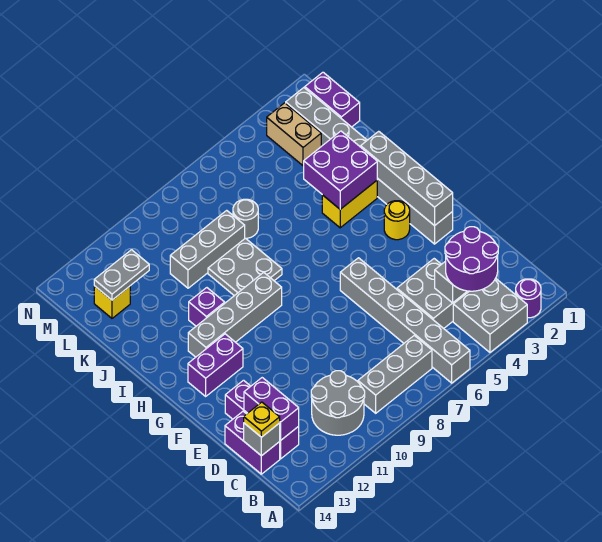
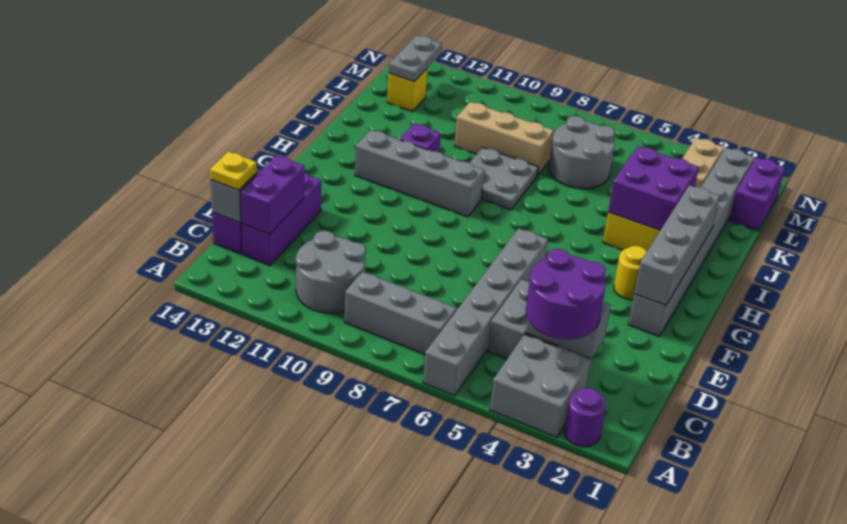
purple brick G12:G13 level 1 -> none
grey round brick K7 level 1 -> grey round brick K6:L7 level 1
grey brick K8:K10 level 1 -> tan brick K8:K10 level 1
grey plate L12:L13 level 2 -> grey plate L13:M13 level 2

